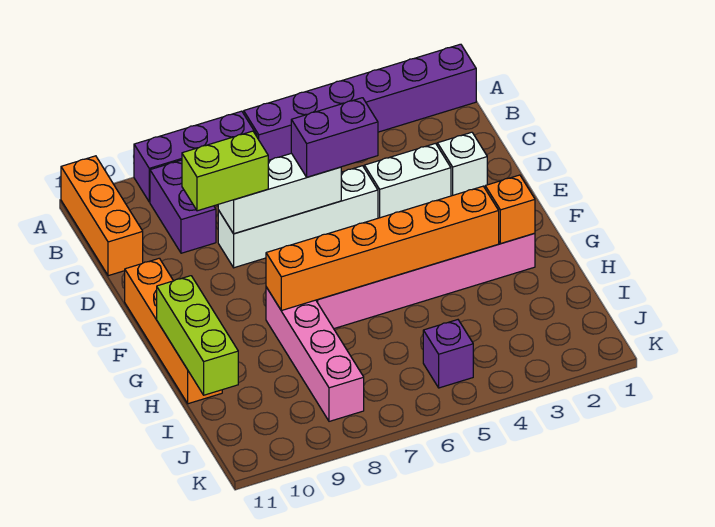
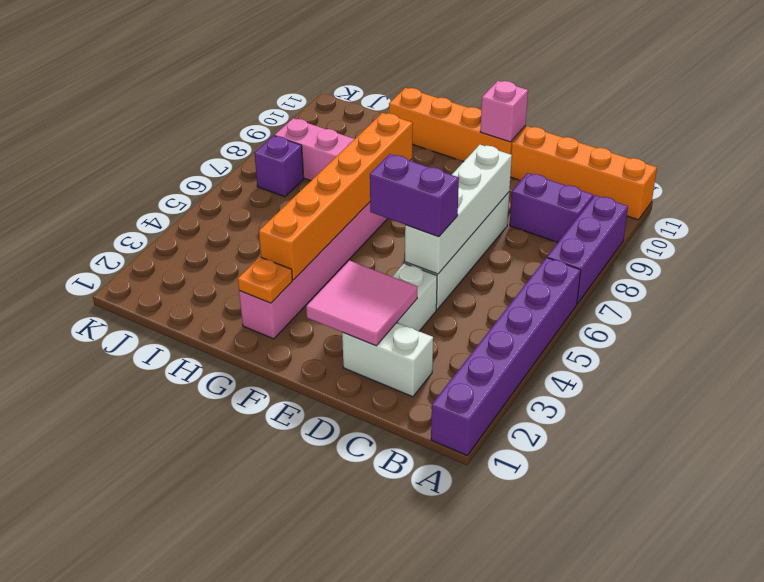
orange brick A11:C11 level 1 -> orange brick A11:D11 level 1
white brick D2 level 1 -> white brick C2:D2 level 1
none -> pink tile D2:E3 level 2
purple brick D5:D6 level 3 -> purple brick D5:E5 level 3
white brick D6:D8 level 2 -> white brick D5:D8 level 2
lime brick D8:D9 level 3 -> none
none -> pink brick E11 level 2
orange brick G2 level 2 -> orange plate G2 level 2
lime brick G11:I11 level 2 -> none
purple brick J5 level 1 -> purple brick J7 level 1

